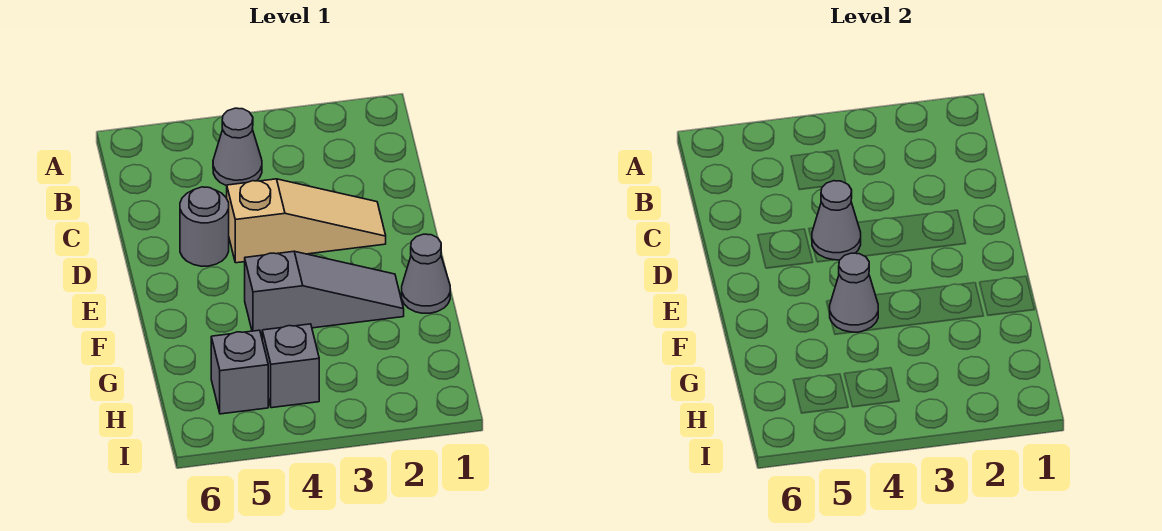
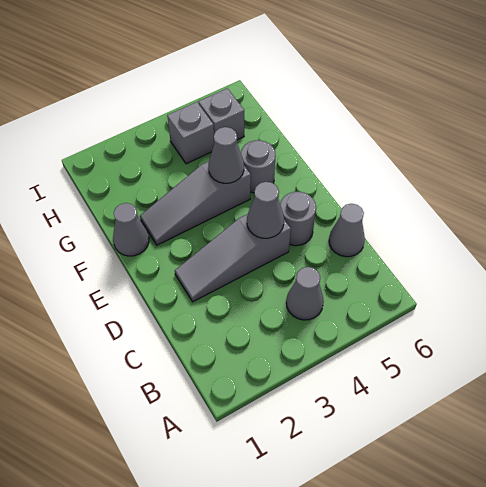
none -> grey cone C6 level 1
tan slope D2:D4 level 1 top 4 -> grey slope D2:D4 level 1 top 4
none -> grey round brick F5 level 1

